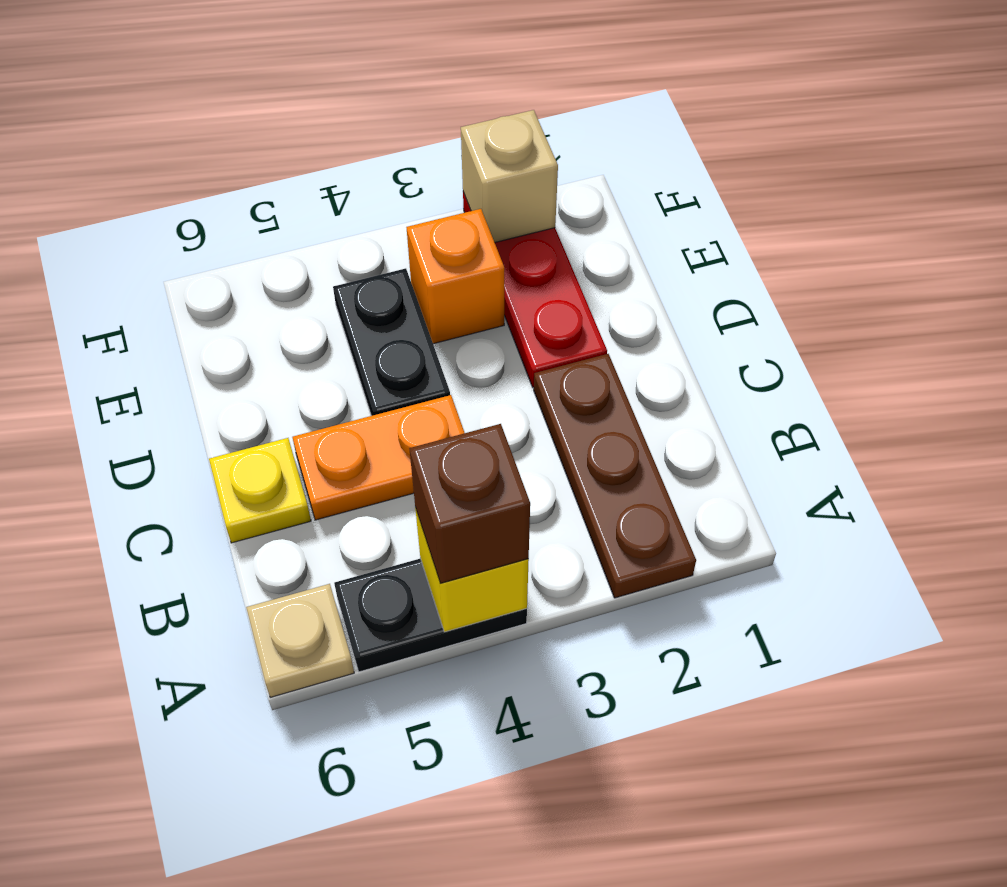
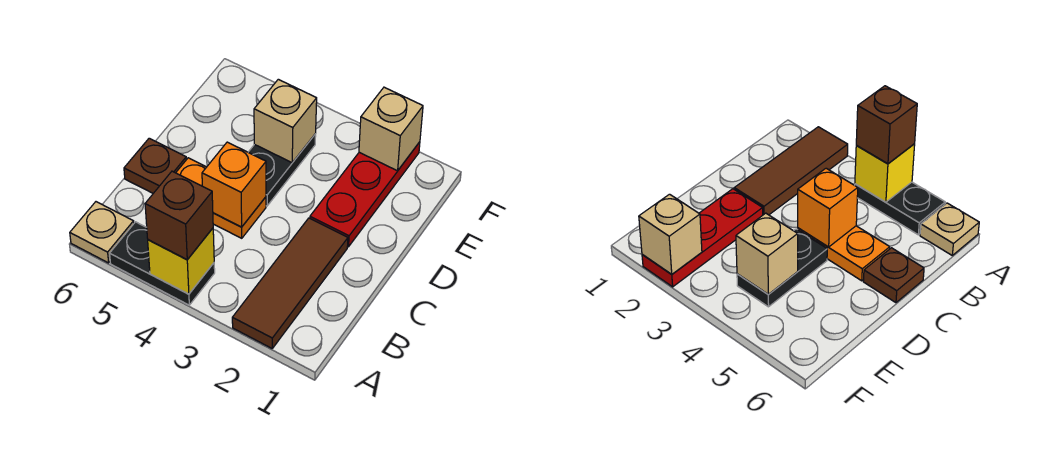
brown plate A2:C2 level 1 -> brown tile A2:C2 level 1
yellow plate C6 level 1 -> brown plate C6 level 1
orange brick E3 level 1 -> orange brick C4 level 2
none -> tan brick E4 level 2

